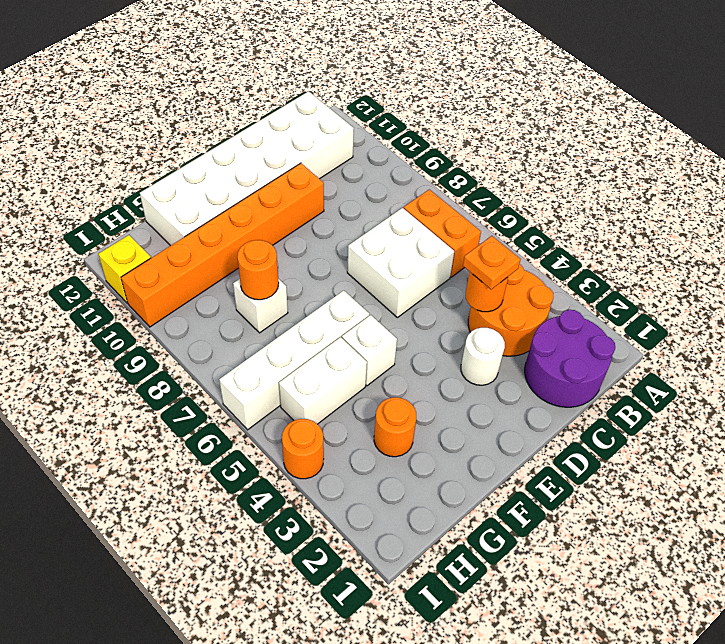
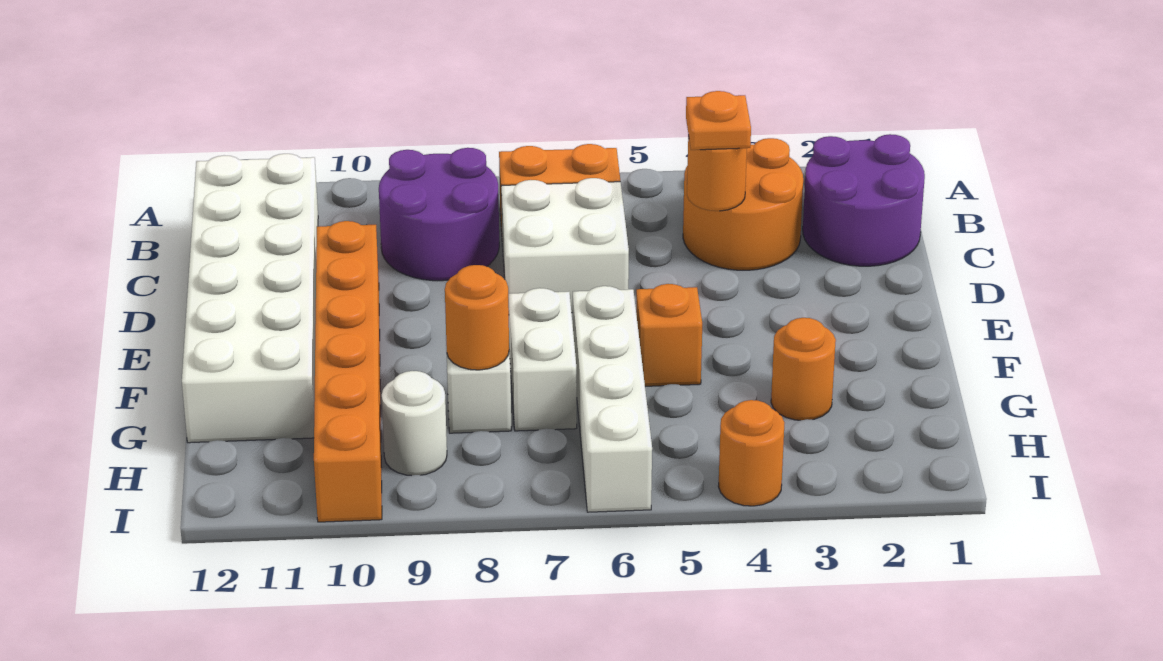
none -> purple round brick B8:C9 level 1
white round brick D3 level 1 -> white round brick H9 level 1
white brick F5 level 1 -> orange brick F5 level 1
white brick G5:H5 level 1 -> white brick F7:G7 level 1
yellow brick I11 level 1 -> none

